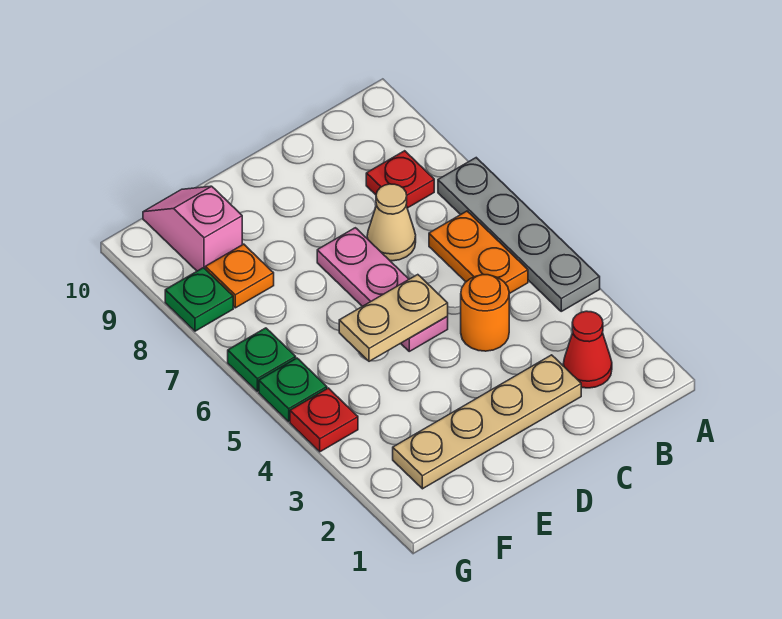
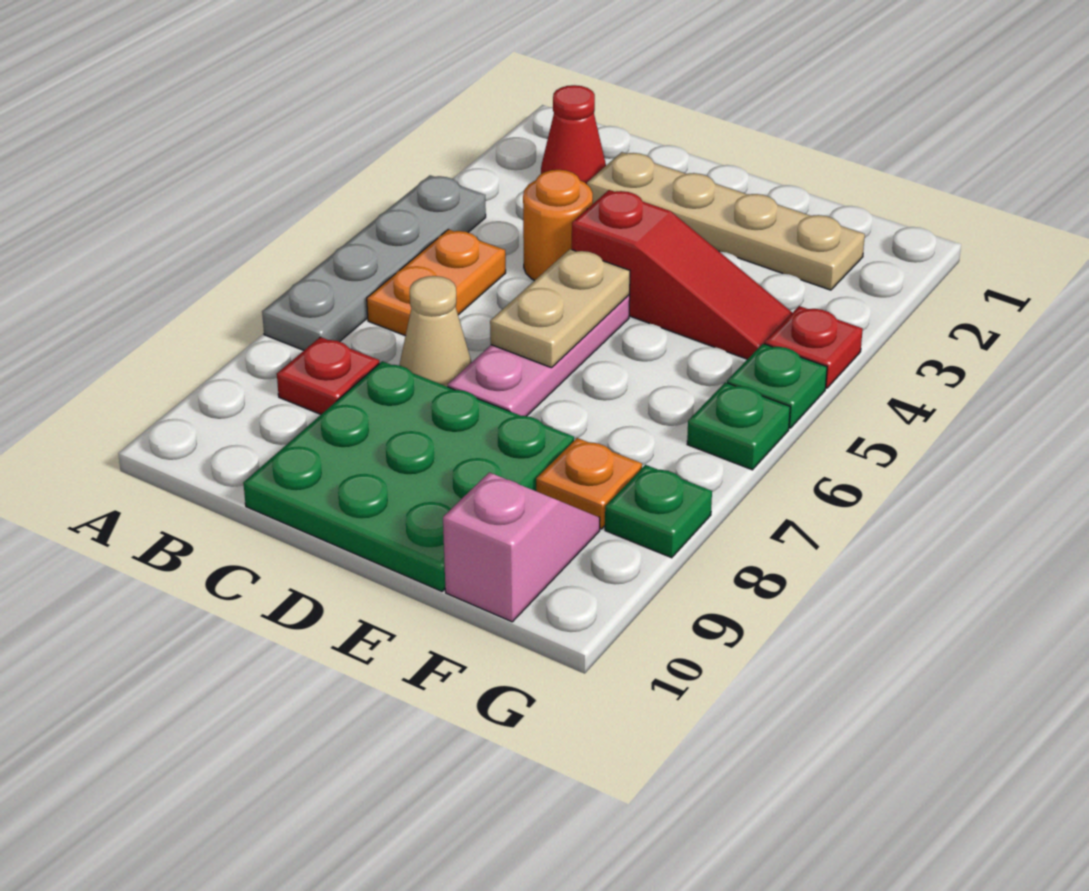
none -> green plate C8:E10 level 1
none -> red slope D4:F4 level 1 top D
tan plate D5:E5 level 2 -> tan plate D5:D6 level 2
pink slope F9:F10 level 1 top 9 -> pink slope F9:F10 level 1 top 10

